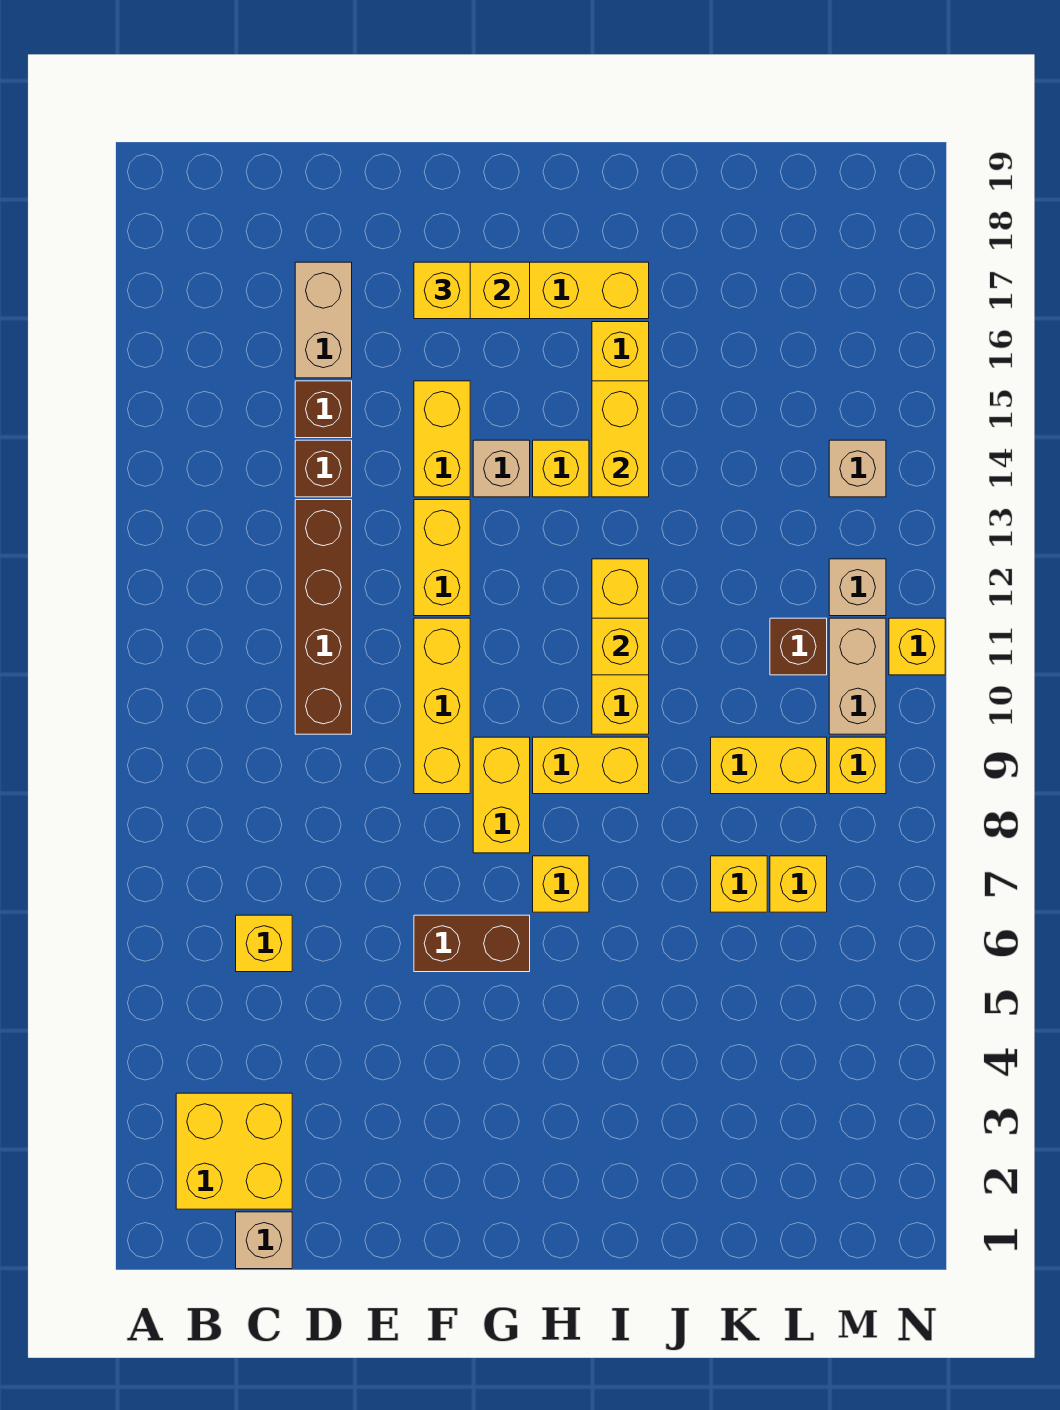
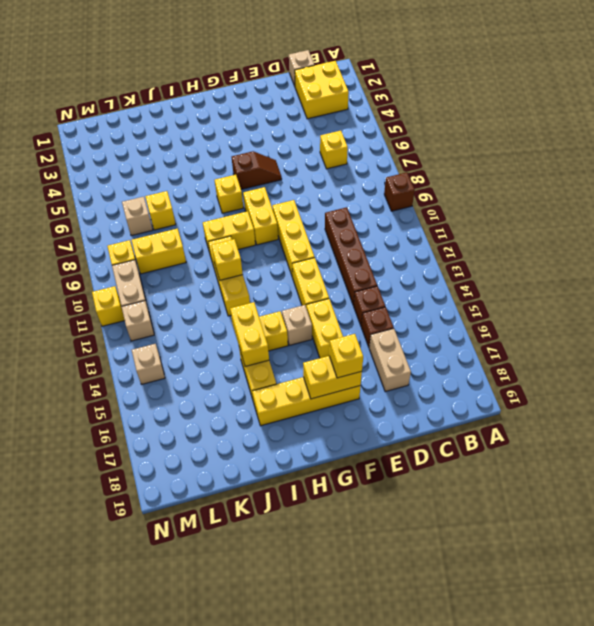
brown brick F6:G6 level 1 -> brown slope F6:G6 level 1 top G
yellow brick L7 level 1 -> tan brick L7 level 1
brown brick L11 level 1 -> brown brick A9 level 1

